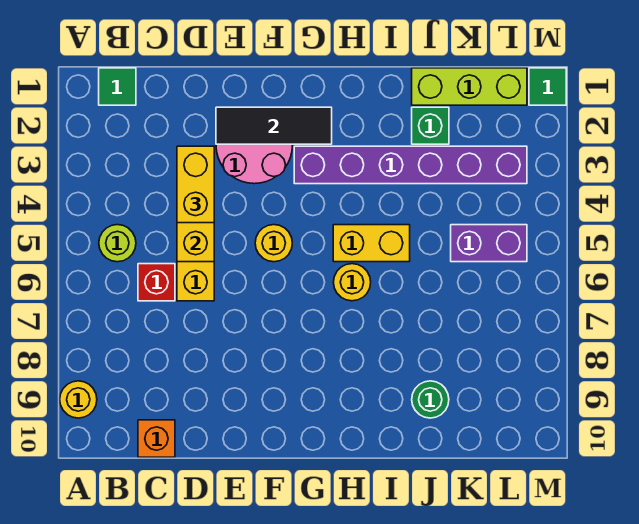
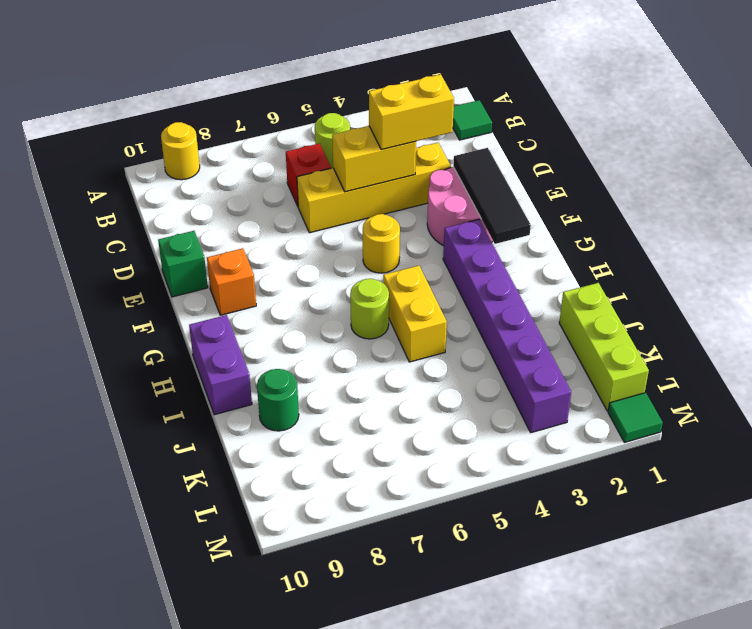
orange brick C10 level 1 -> orange brick F9 level 1
yellow round brick H6 level 1 -> lime round brick H6 level 1
green brick J2 level 1 -> green brick E10 level 1
purple brick K5:L5 level 1 -> purple brick H10:I10 level 1

